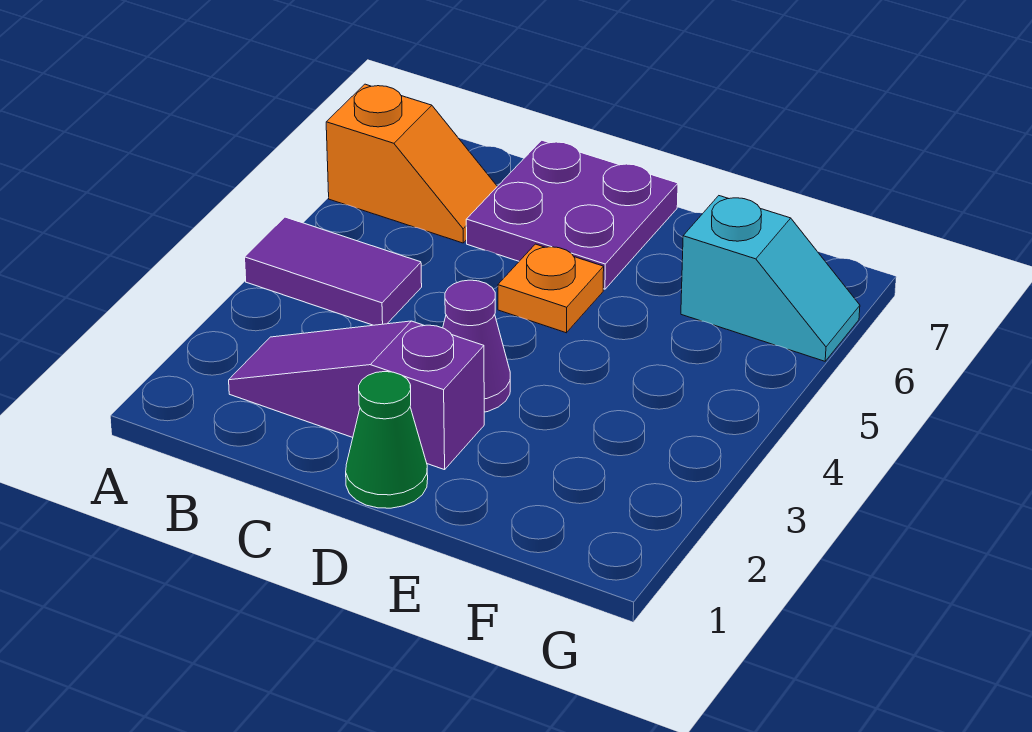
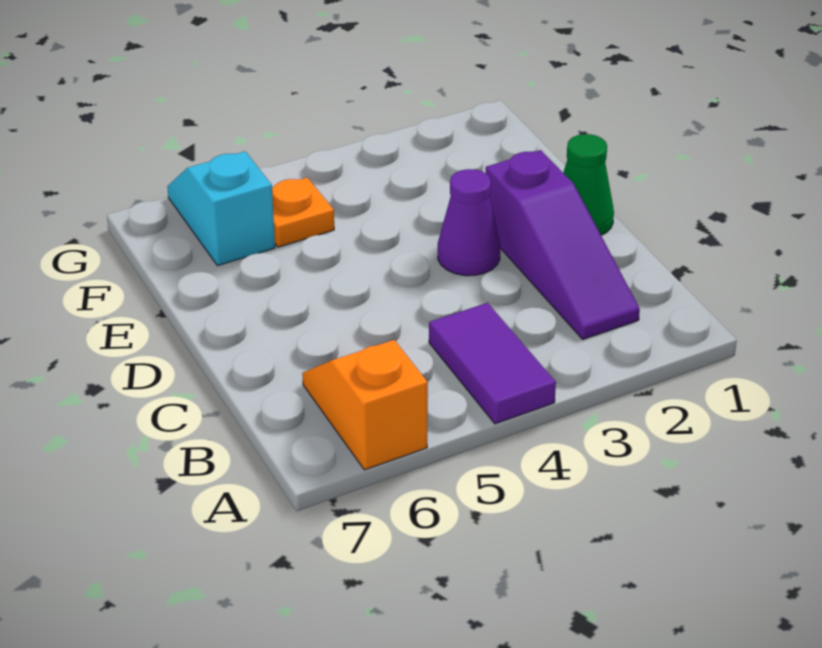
purple plate C6:D7 level 1 -> none
orange plate D5 level 1 -> orange plate F5 level 1

